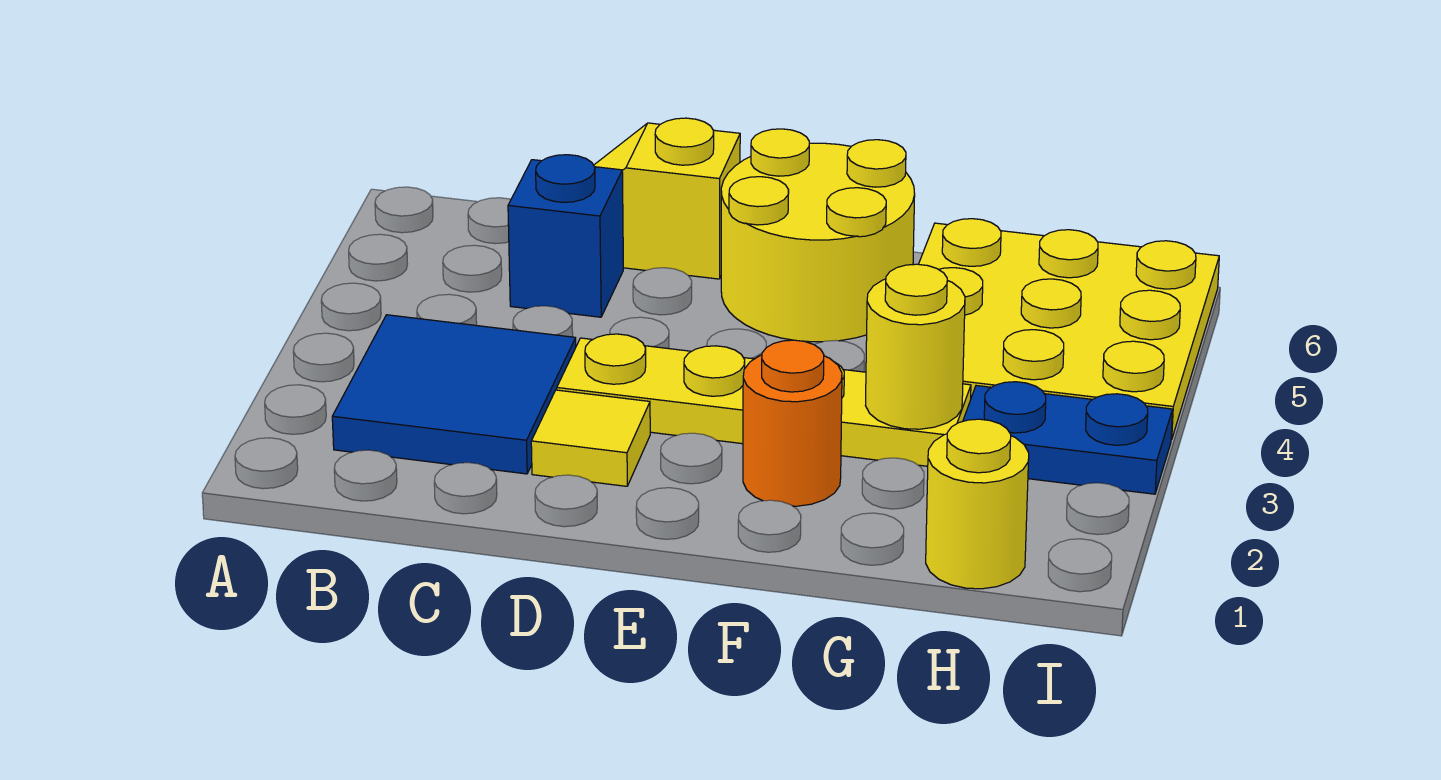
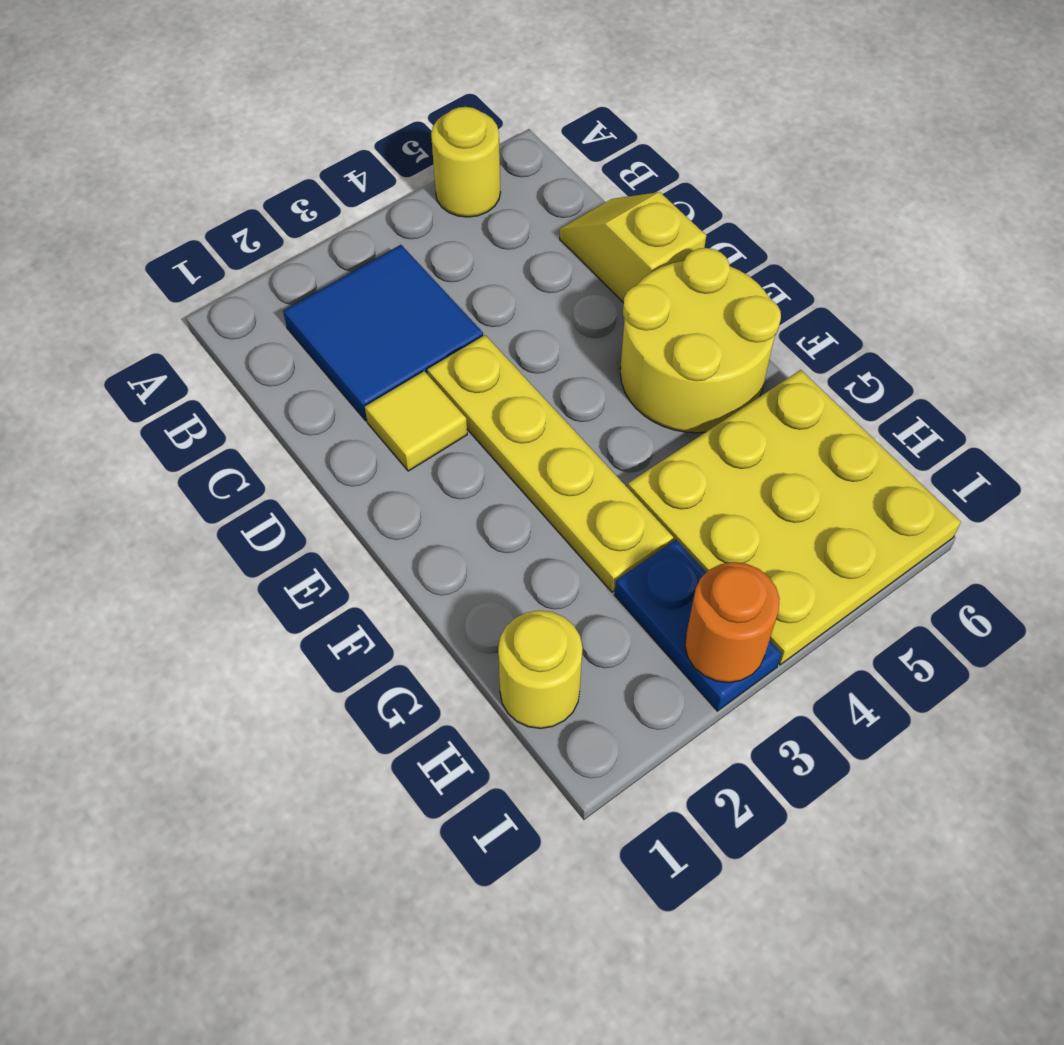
blue brick C5 level 1 -> none
orange round brick F2 level 1 -> orange round brick I3 level 2
yellow round brick G3 level 2 -> yellow round brick A5 level 1

